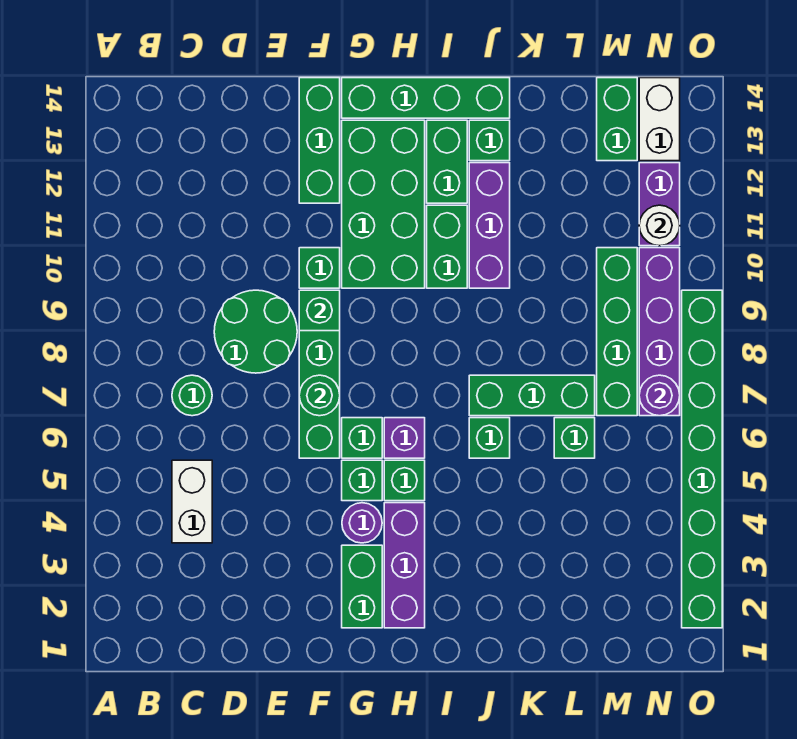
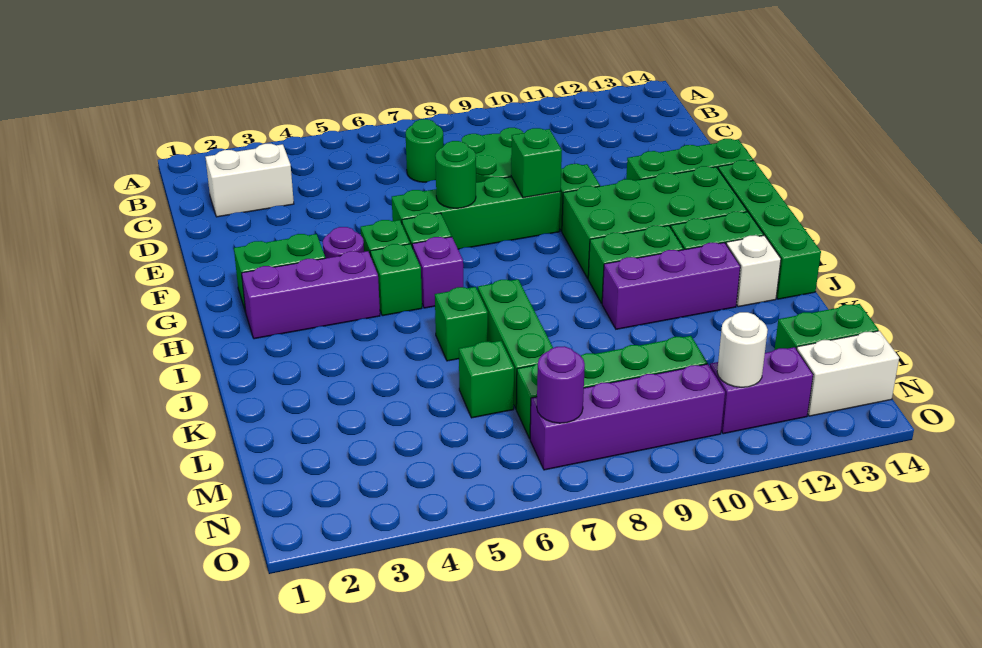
white brick C4:C5 level 1 -> white brick C2:C3 level 1
green brick J13 level 1 -> white brick J13 level 1
green brick O2:O9 level 1 -> none

